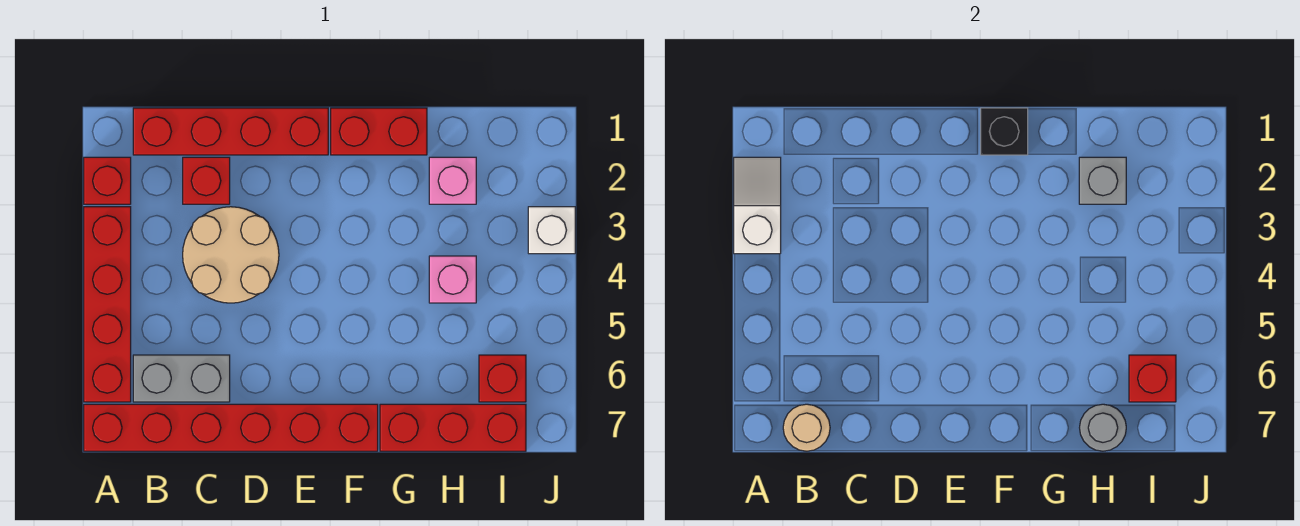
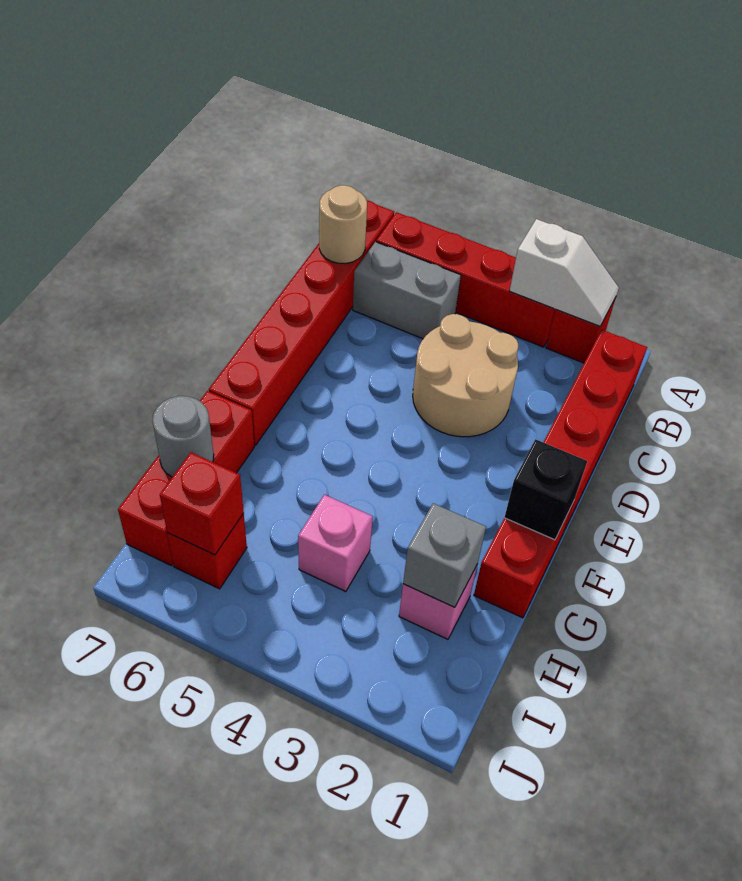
grey brick B6:C6 level 1 -> grey brick B5:B6 level 1
red brick C2 level 1 -> none
white brick J3 level 1 -> none

